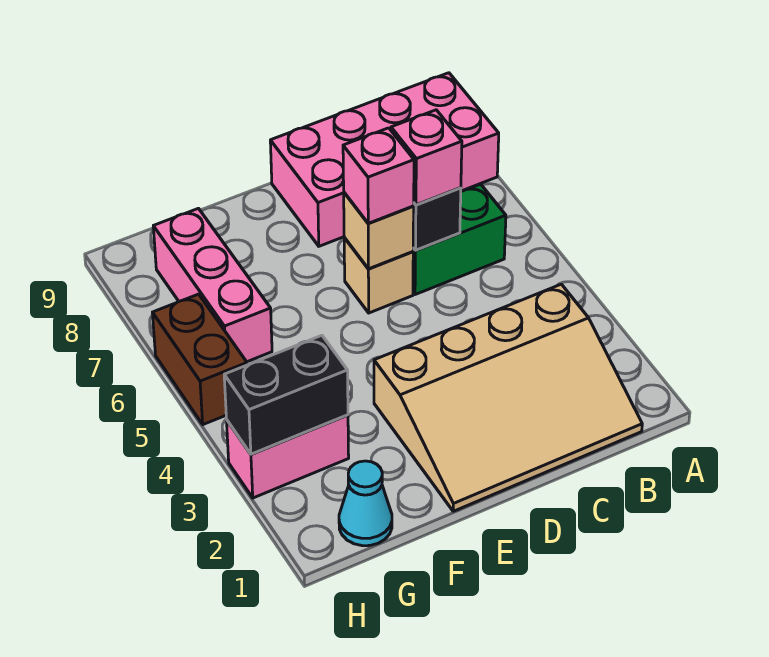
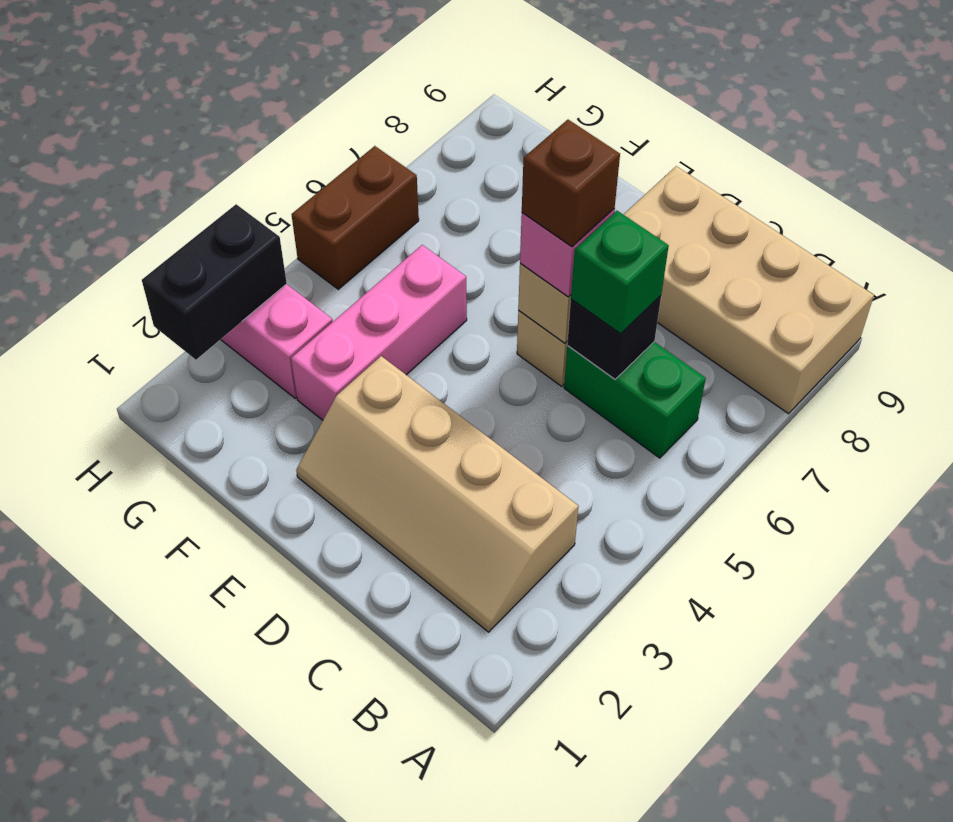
pink brick A8:D9 level 1 -> tan brick A8:D9 level 1
tan slope B1:E3 level 1 top 3 -> tan slope B2:E3 level 1 top 3
pink brick C6 level 3 -> green brick C6 level 3
none -> brown brick D6 level 4
cyan cone G1 level 1 -> none
black brick G3:H3 level 2 -> black brick H2:H3 level 2
pink brick G6:G8 level 1 -> pink brick F3:F5 level 1

